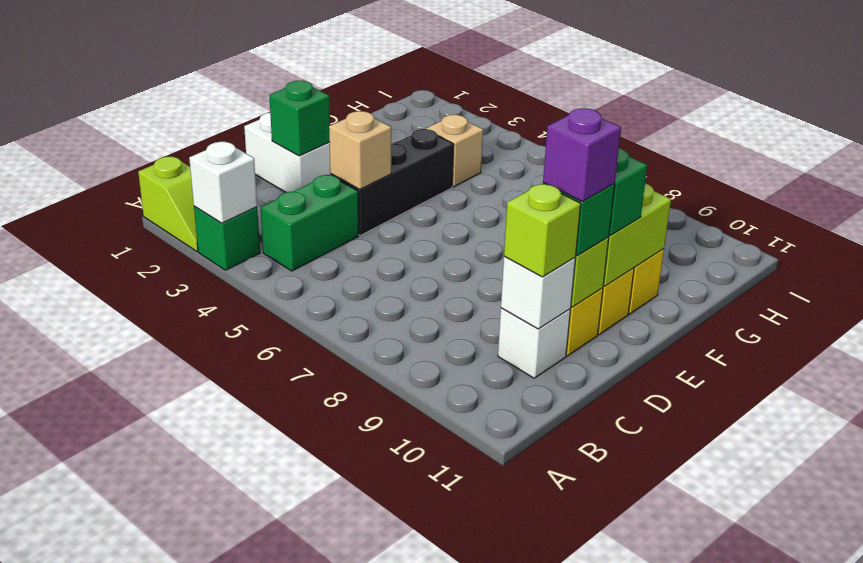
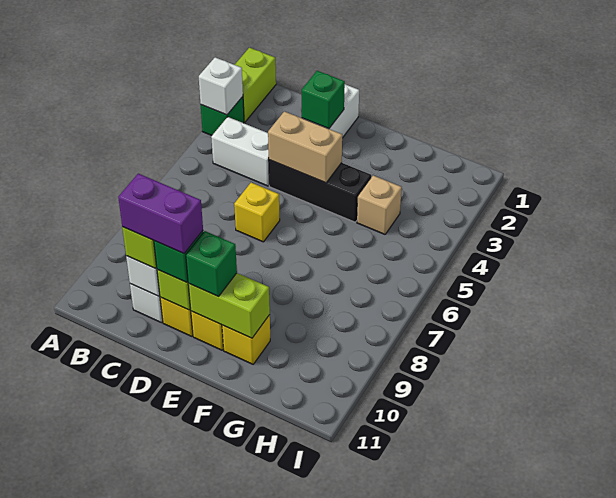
lime slope A1:A2 level 1 top 1 -> lime brick A1:A2 level 1
green brick B4:C4 level 1 -> white brick B4:C4 level 1
tan brick D4 level 2 -> tan brick D4:E4 level 2
none -> yellow brick D6 level 1
purple brick D10 level 4 -> purple brick C10:D10 level 4

